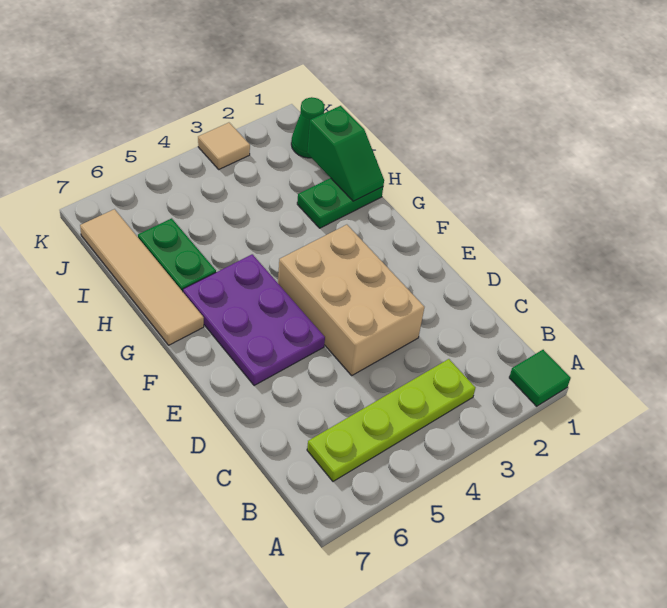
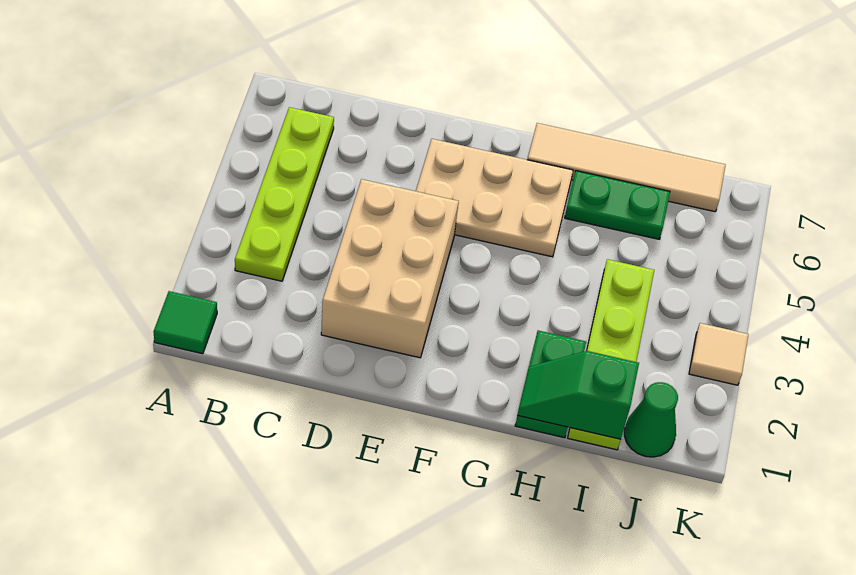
tan brick D3:F4 level 1 -> tan brick D2:E4 level 1
purple plate E5:G6 level 1 -> tan plate E5:G6 level 1
none -> lime plate I1:I4 level 1

